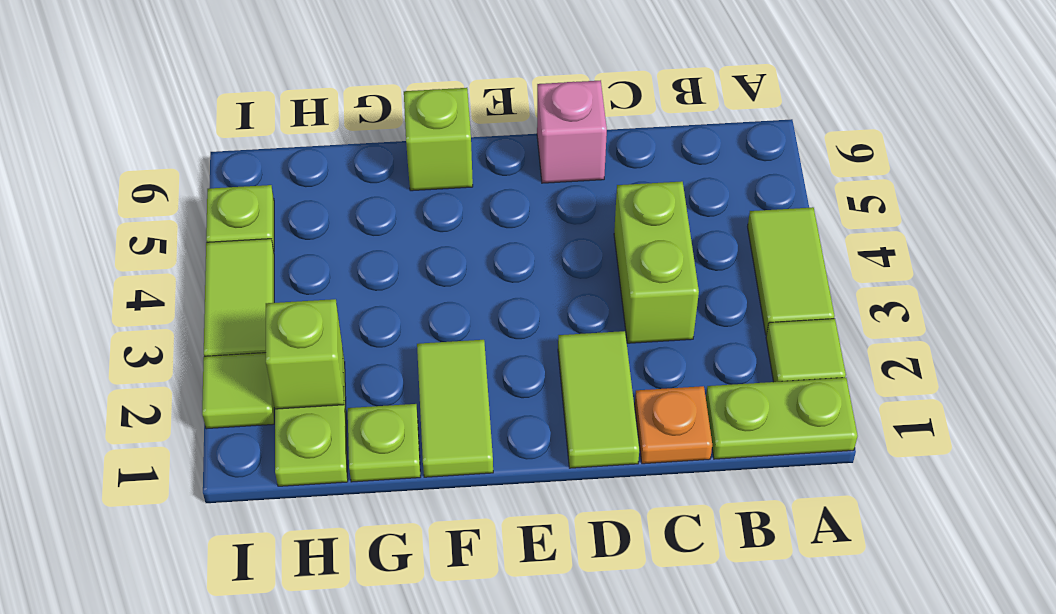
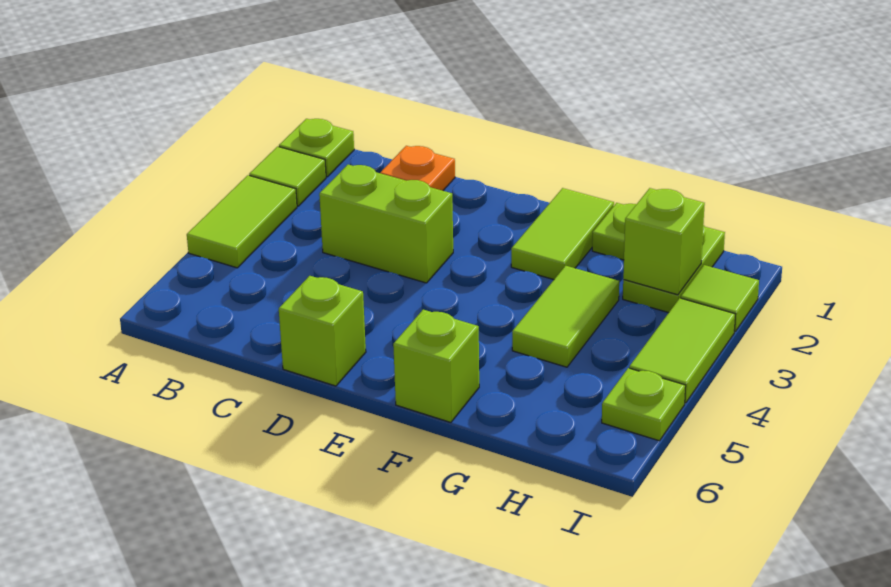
lime plate A1:B1 level 1 -> lime plate A1 level 1
lime brick C3:C4 level 1 -> lime brick C3:D3 level 1
lime tile D1:D2 level 1 -> lime tile G3:G4 level 1
pink brick D6 level 1 -> lime brick D6 level 1

